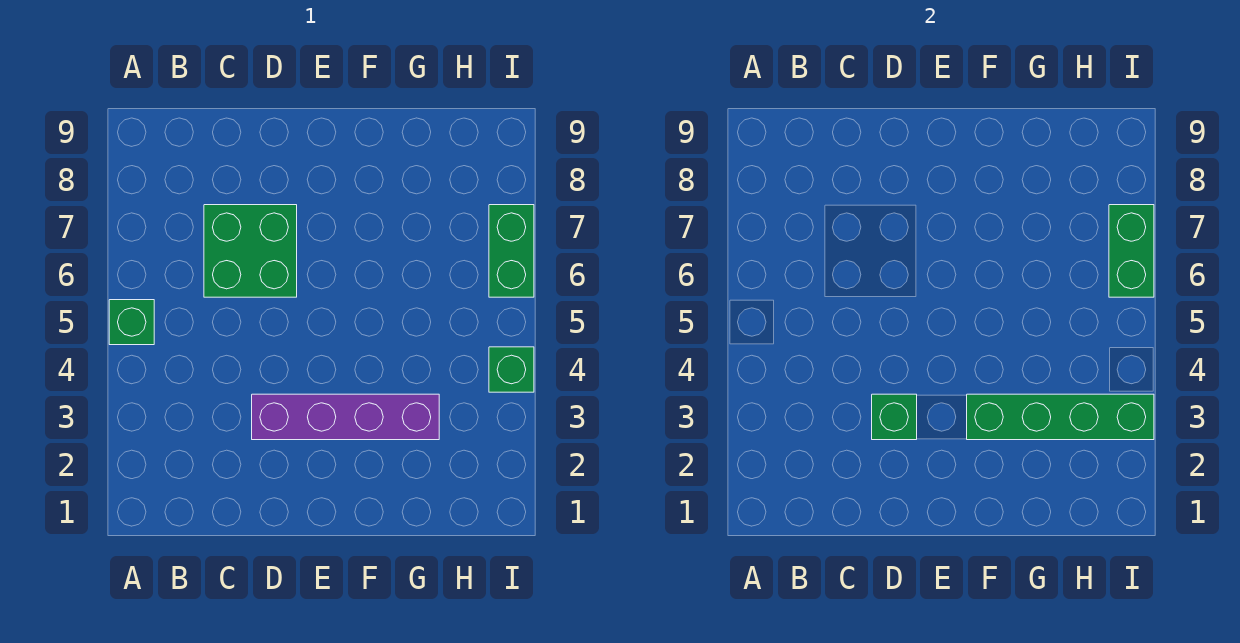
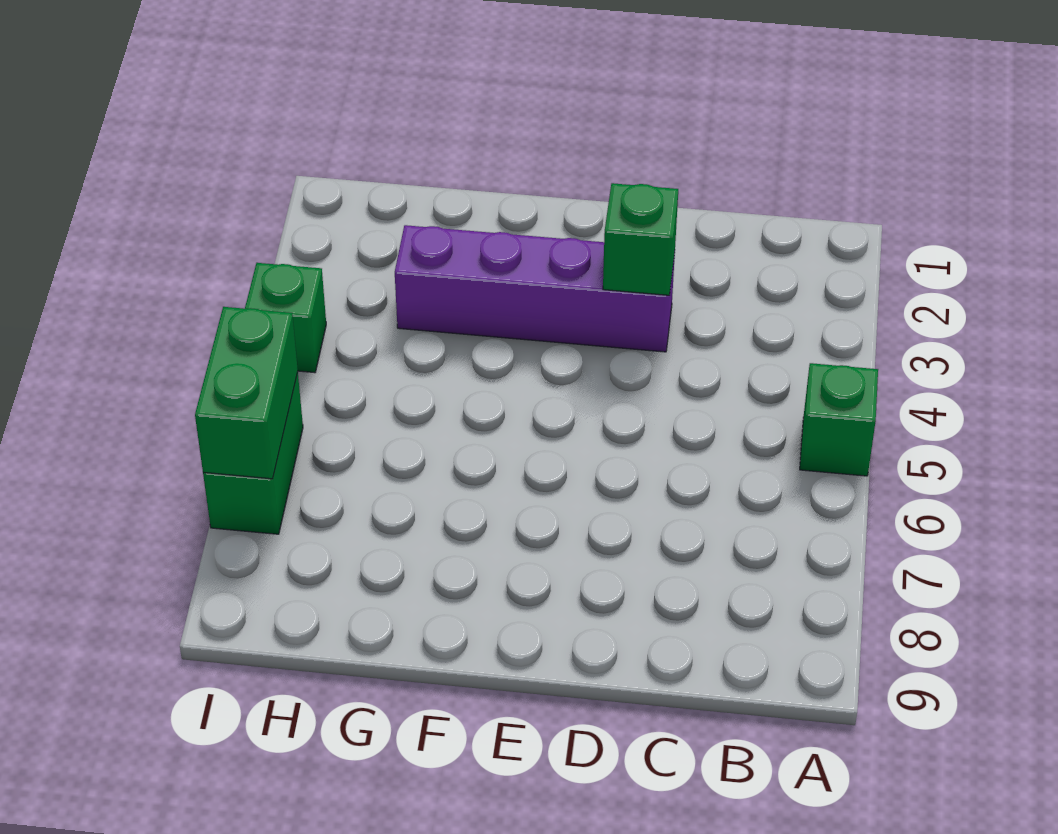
green brick C6:D7 level 1 -> none
green brick F3:I3 level 2 -> none

